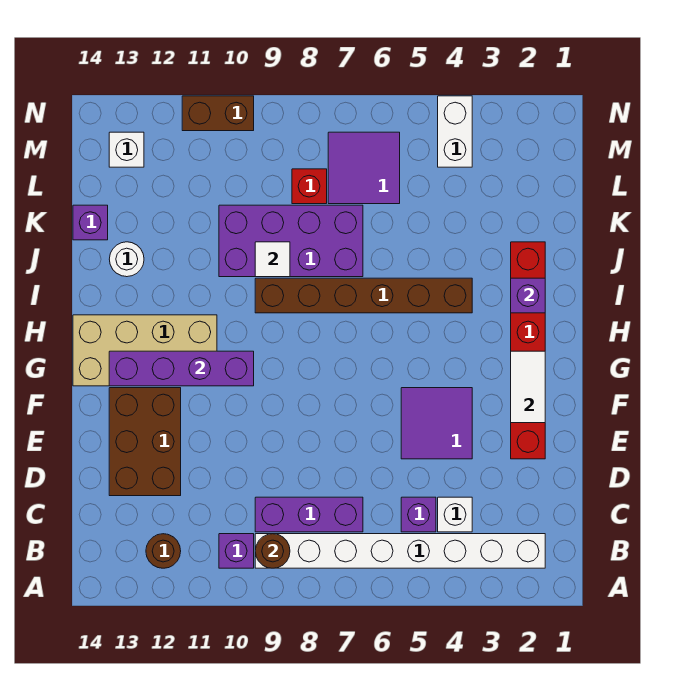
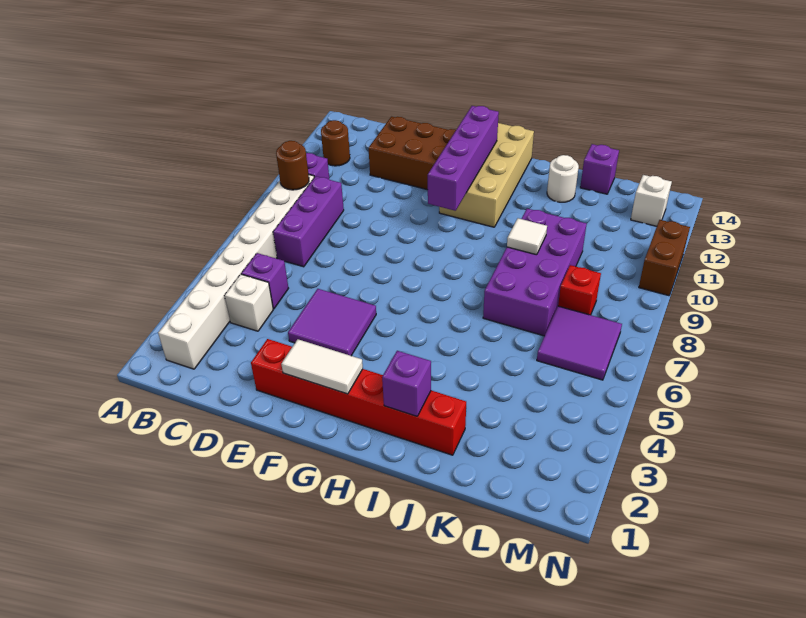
brown brick I4:I9 level 1 -> none
white brick M4:N4 level 1 -> none

